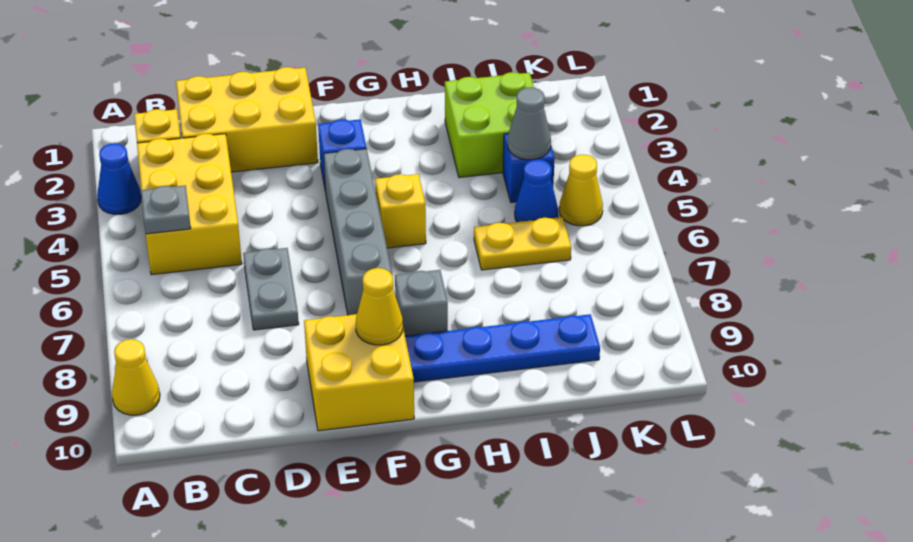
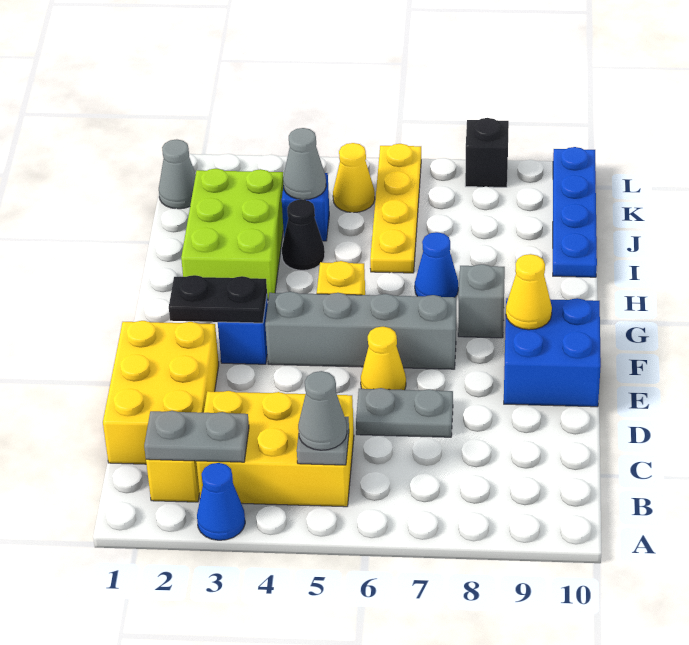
yellow cone A9 level 1 -> yellow cone E6 level 1
none -> grey plate B2:B3 level 2
none -> grey cone B5 level 3
yellow brick E9:F10 level 1 -> blue brick E9:F10 level 1
none -> black plate F2:F3 level 2
blue plate G9:J9 level 1 -> blue plate I10:L10 level 1
lime brick I2:J3 level 1 -> lime brick H2:J3 level 1
none -> black cone I4 level 1
yellow plate I6:J6 level 1 -> yellow plate I6:L6 level 1
blue cone J5 level 1 -> blue cone H7 level 1
none -> grey cone K1 level 1
none -> black brick L8 level 1

